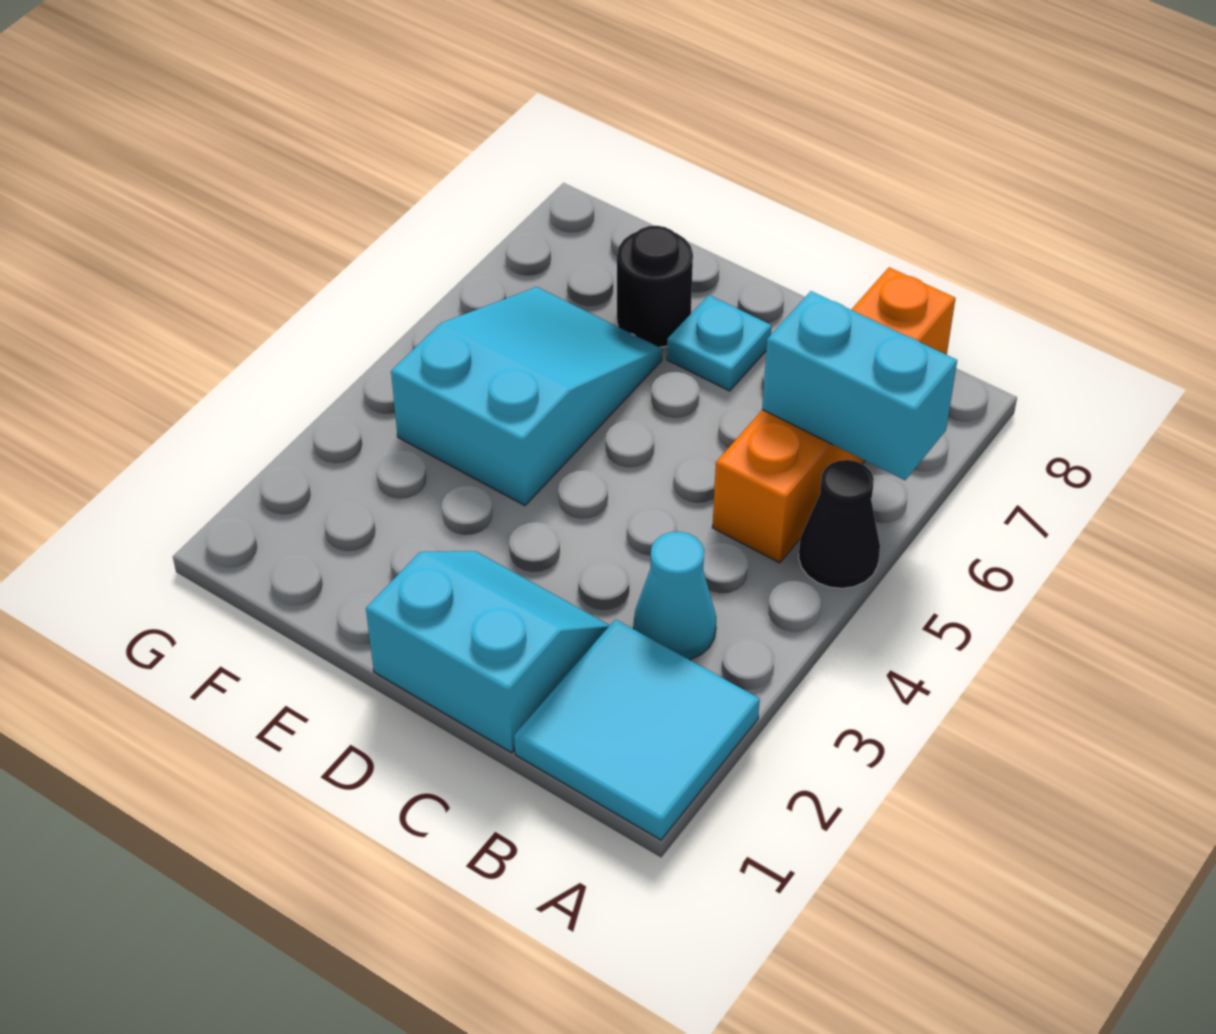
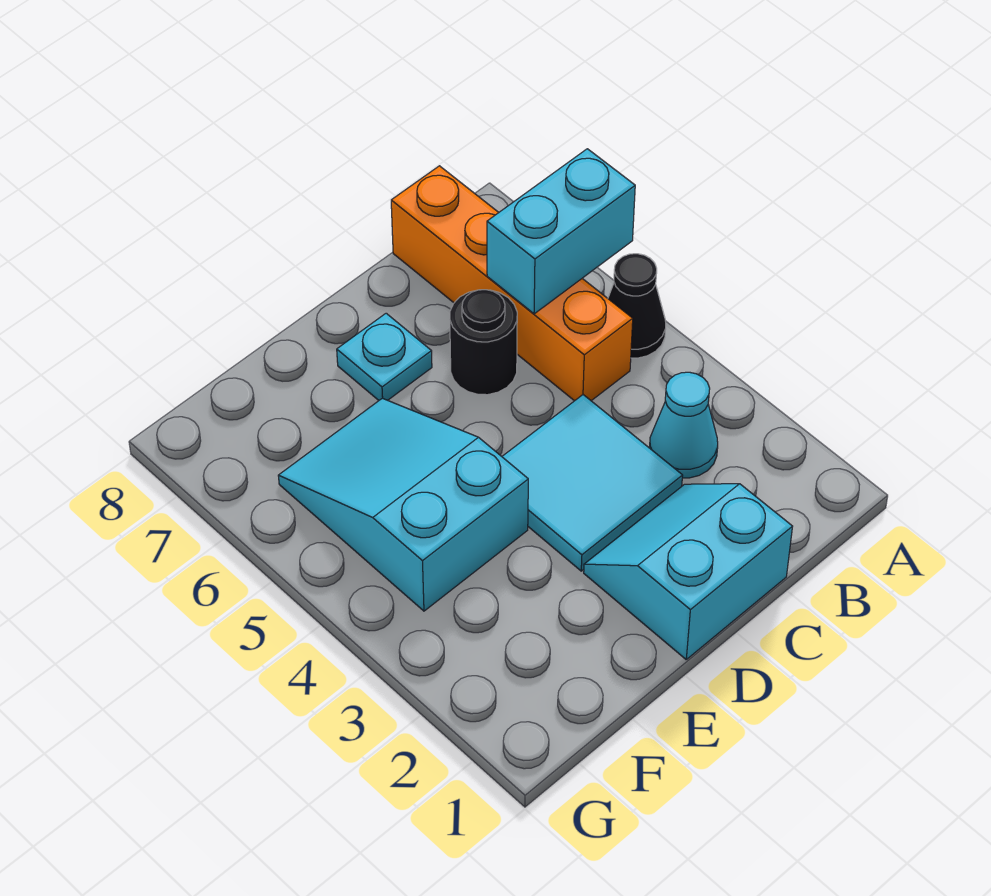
cyan tile A1:B2 level 1 -> cyan tile C3:D4 level 1
black round brick E7 level 1 -> black round brick C6 level 1

